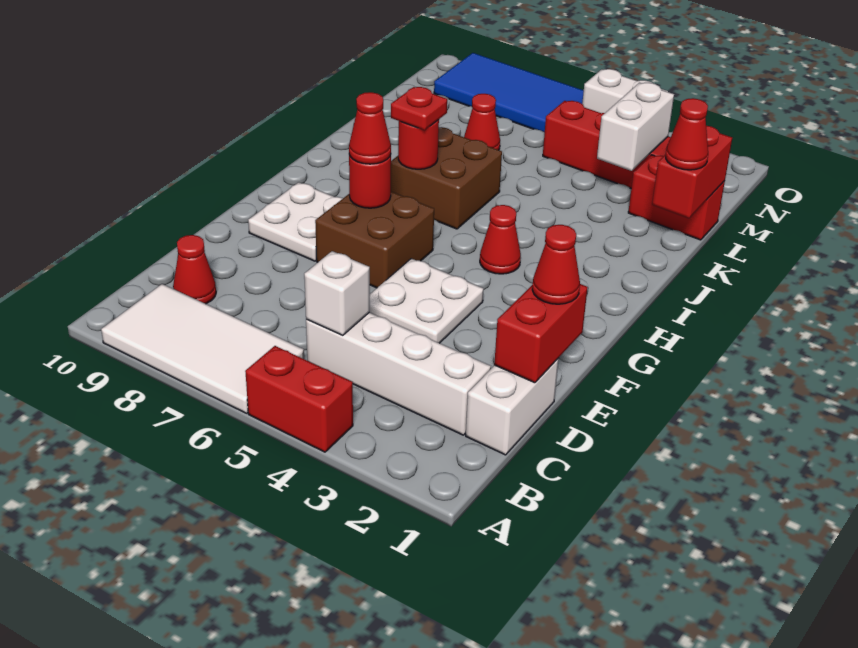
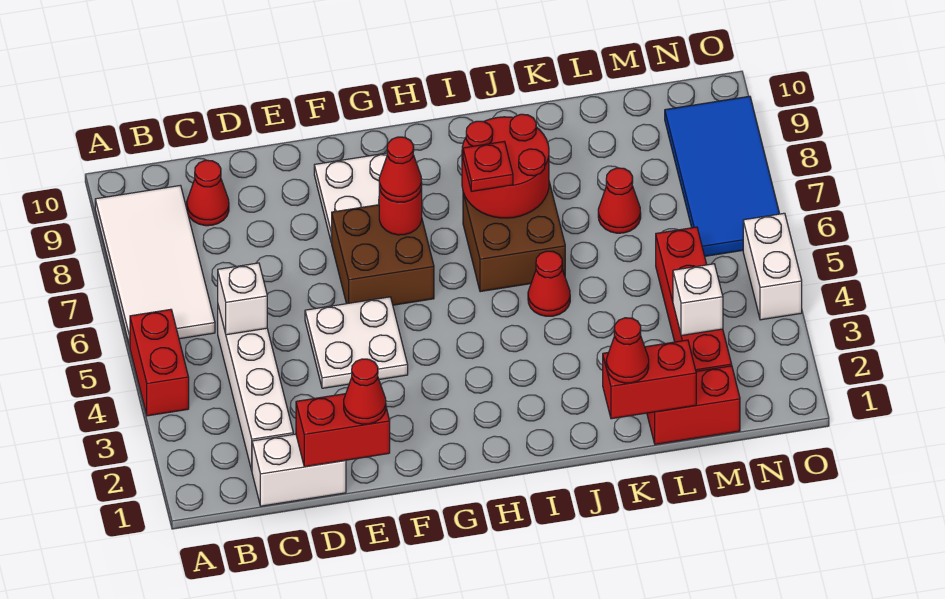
red cone H4 level 1 -> red cone J5 level 1
red round brick I7 level 2 -> red round brick I7:J8 level 2
red brick L1:L2 level 1 -> red brick L1:M1 level 1
white brick L3:M3 level 2 -> white brick M3 level 2

